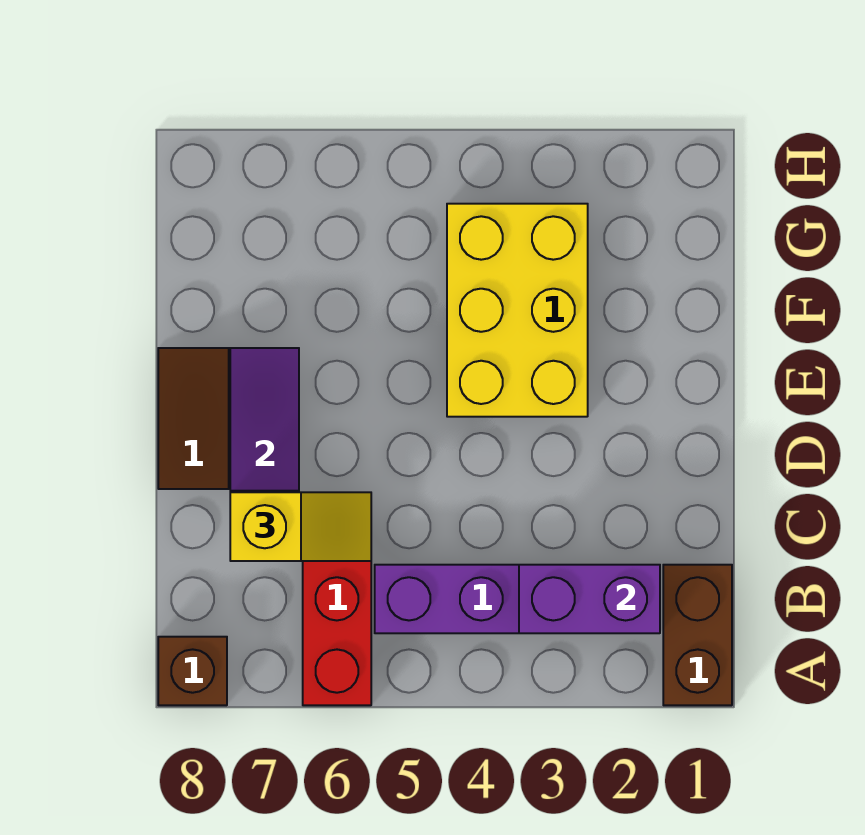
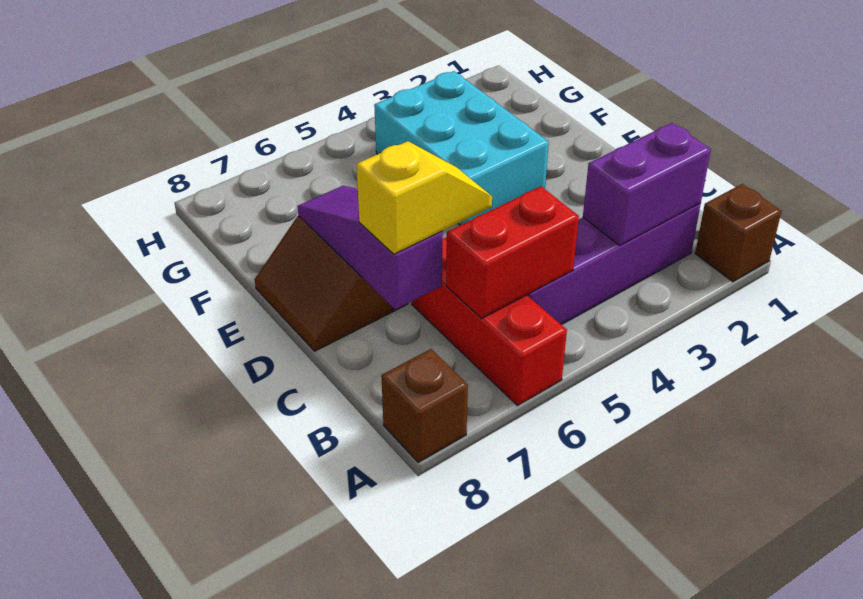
brown brick A1:B1 level 1 -> brown brick A1 level 1
none -> red brick B5:B6 level 2
yellow brick E3:G4 level 1 -> cyan brick E3:G4 level 1

